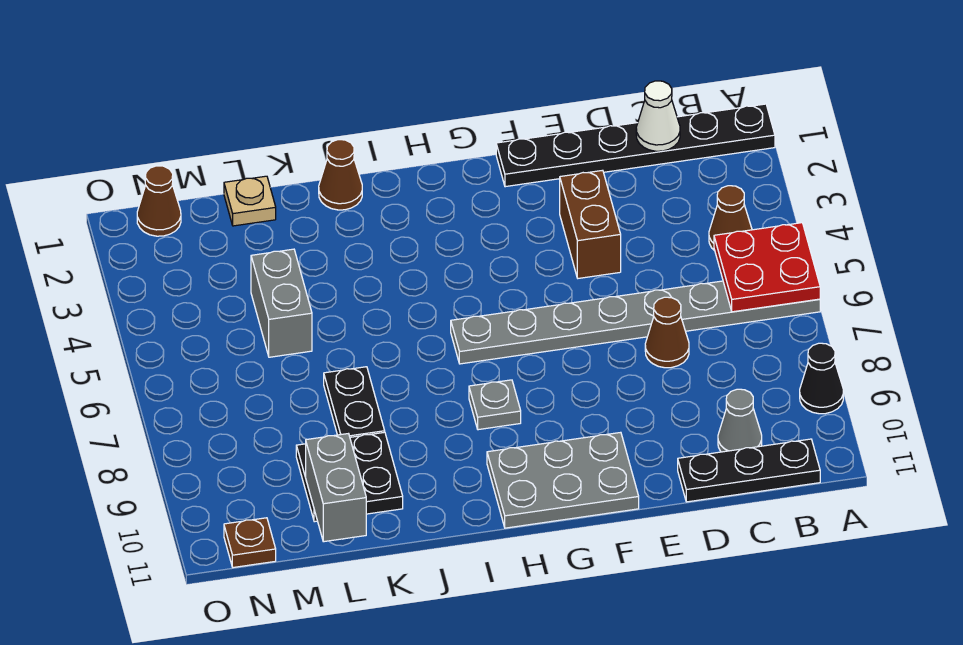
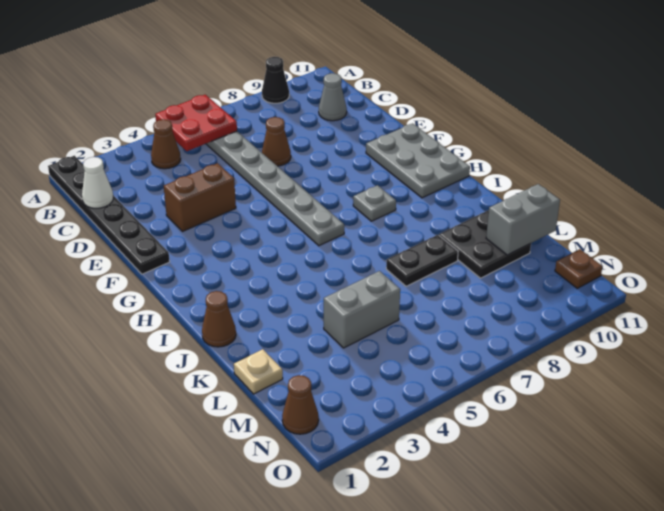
black plate B11:D11 level 1 -> none

